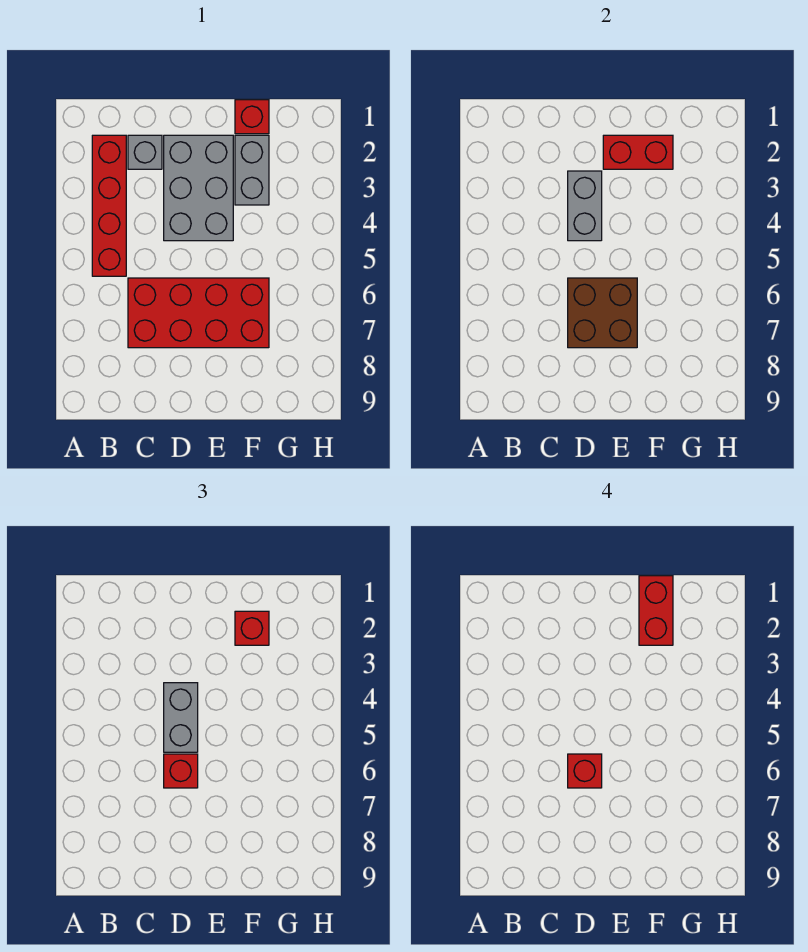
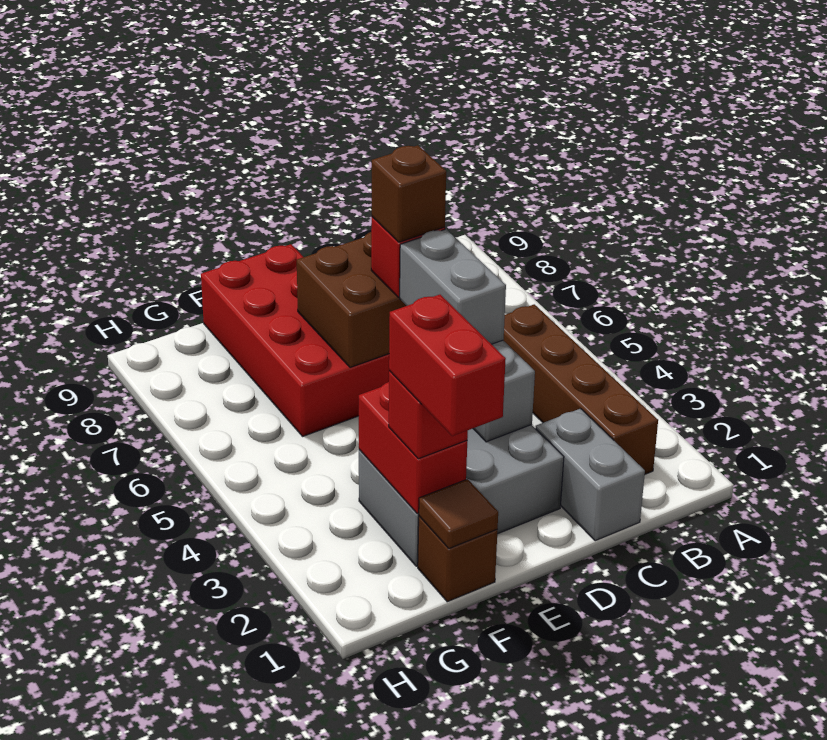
red brick B2:B5 level 1 -> brown brick B2:B5 level 1
grey brick C2 level 1 -> grey brick C1:C2 level 1
red brick C6:F7 level 1 -> red brick E6:F9 level 1
red brick D6 level 4 -> brown brick D6 level 4
red brick E2:F2 level 2 -> red brick F2:F3 level 2
red brick F1 level 1 -> brown brick F1 level 1
none -> brown tile F1 level 2

